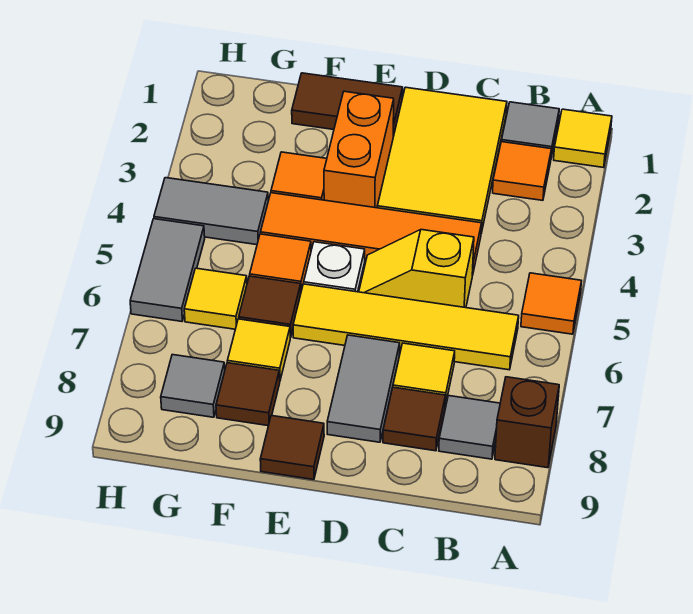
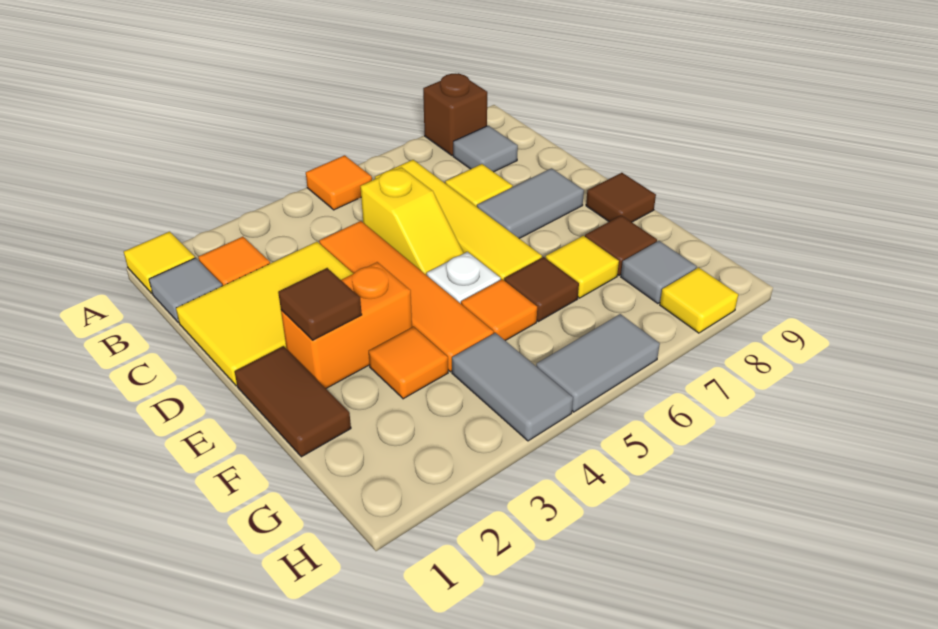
brown tile C8 level 1 -> brown tile E2 level 2
yellow tile G6 level 1 -> yellow tile H8 level 1

